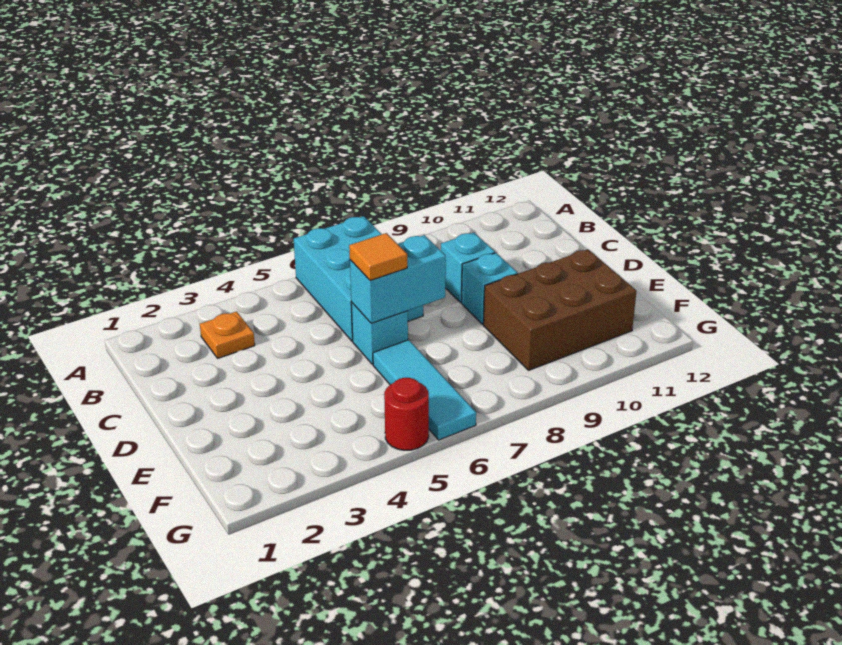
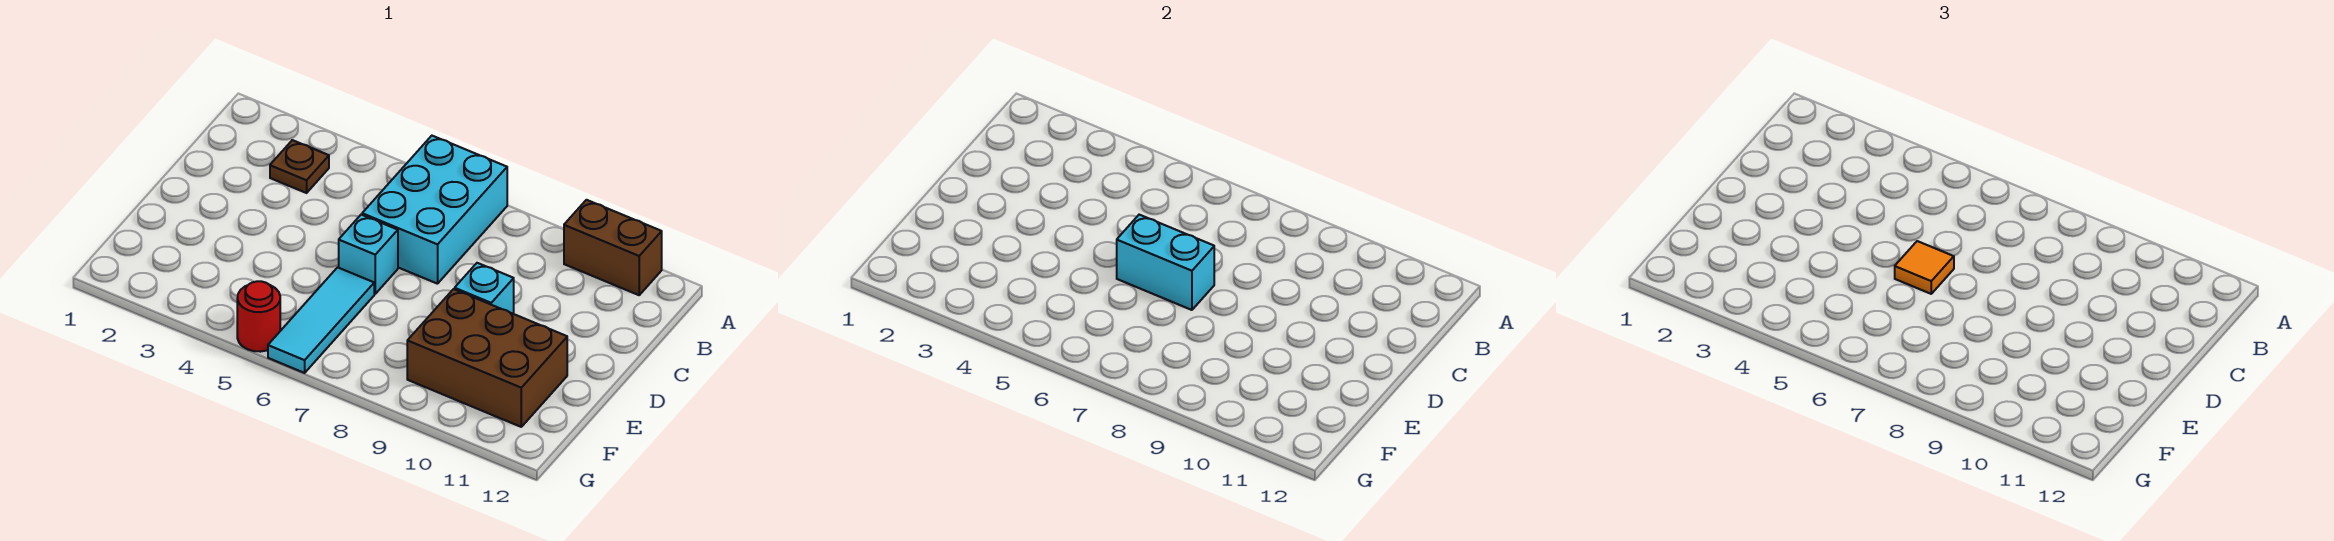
none -> brown brick A10:A11 level 1
orange plate B3 level 1 -> brown plate B3 level 1
cyan brick C9 level 1 -> none

